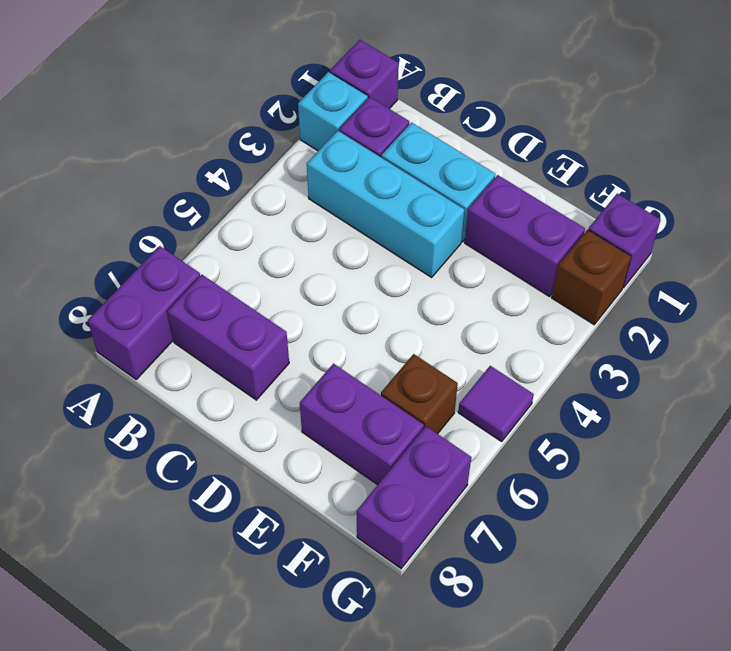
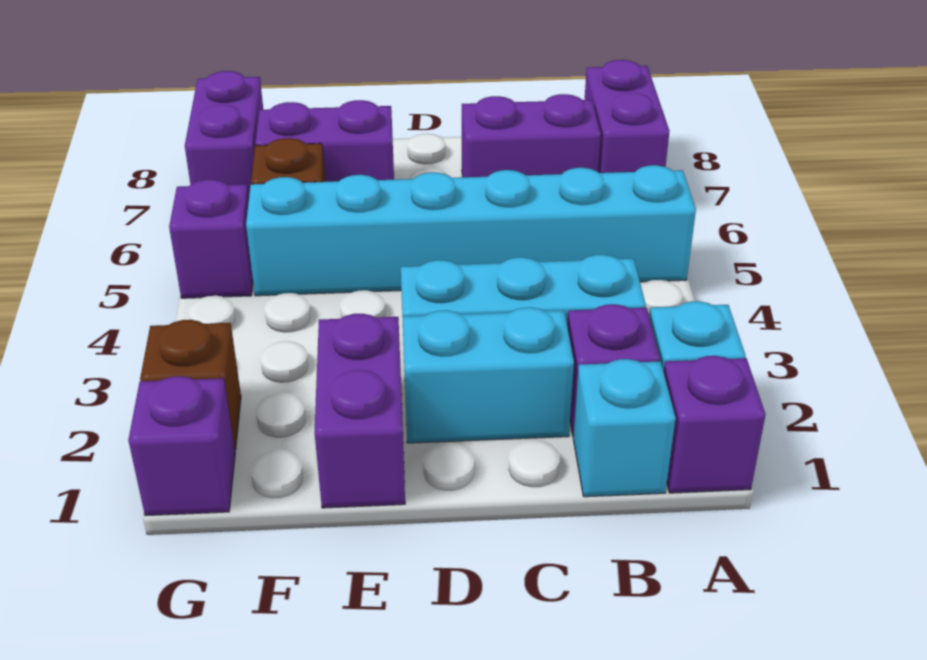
none -> cyan brick A5:F5 level 1
none -> cyan brick B1 level 1
purple brick E2:F2 level 1 -> purple brick E1:E2 level 1
purple tile G5 level 1 -> purple brick G5 level 1

